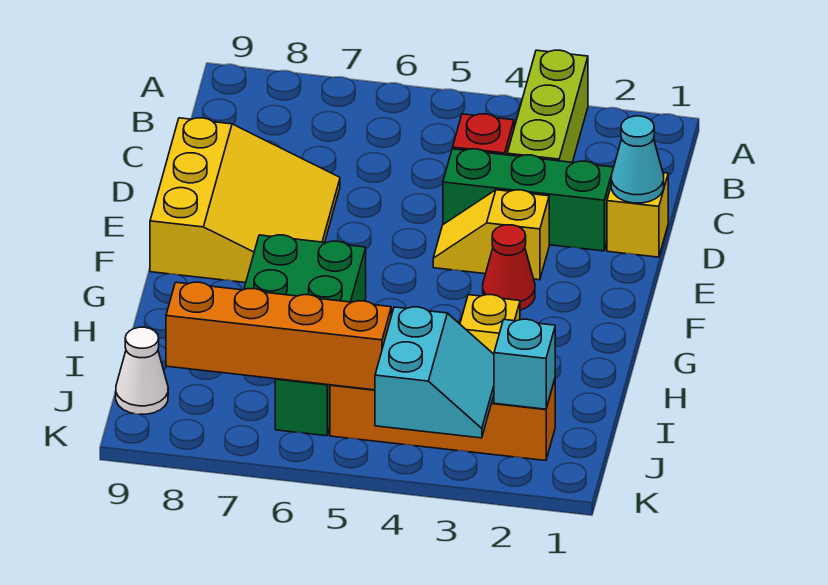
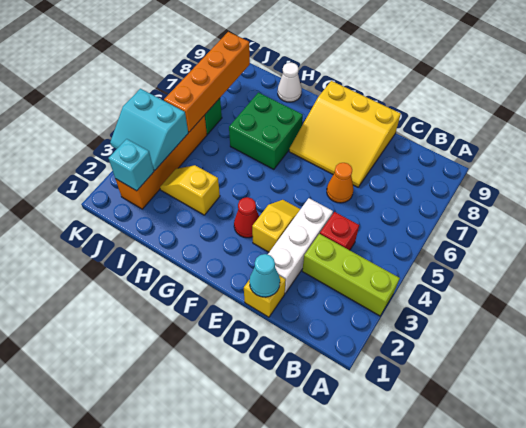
green brick D2:D4 level 1 -> white brick D2:D4 level 1
none -> orange cone D6 level 1
white cone J9 level 1 -> white cone H9 level 1

